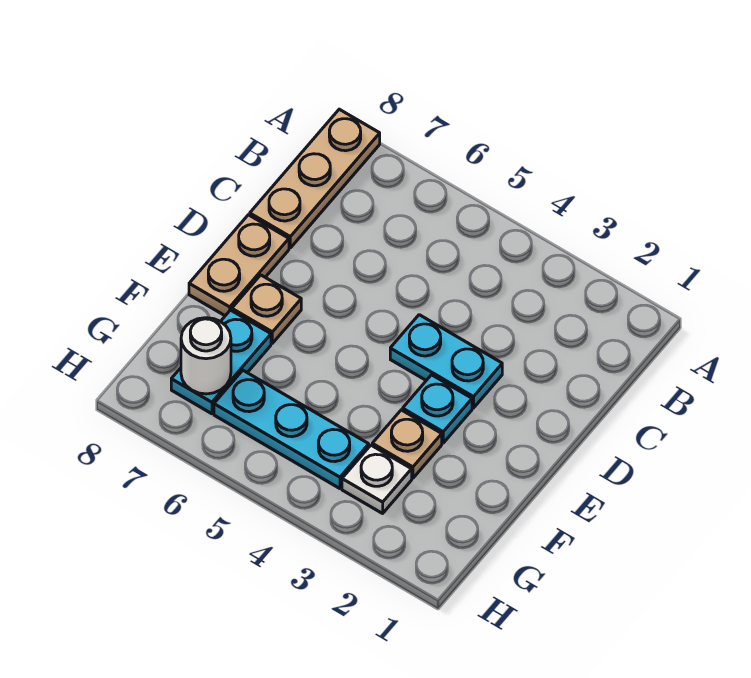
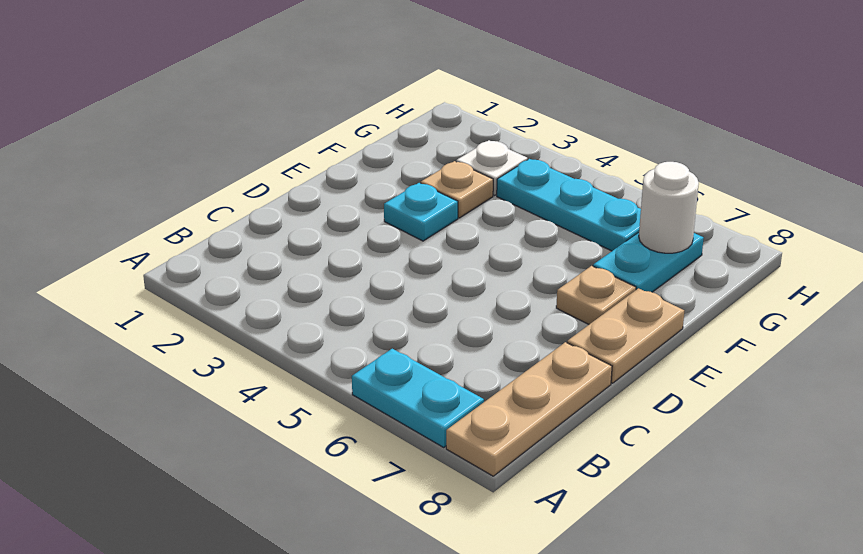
cyan plate D3:D4 level 1 -> cyan plate A6:A7 level 1

